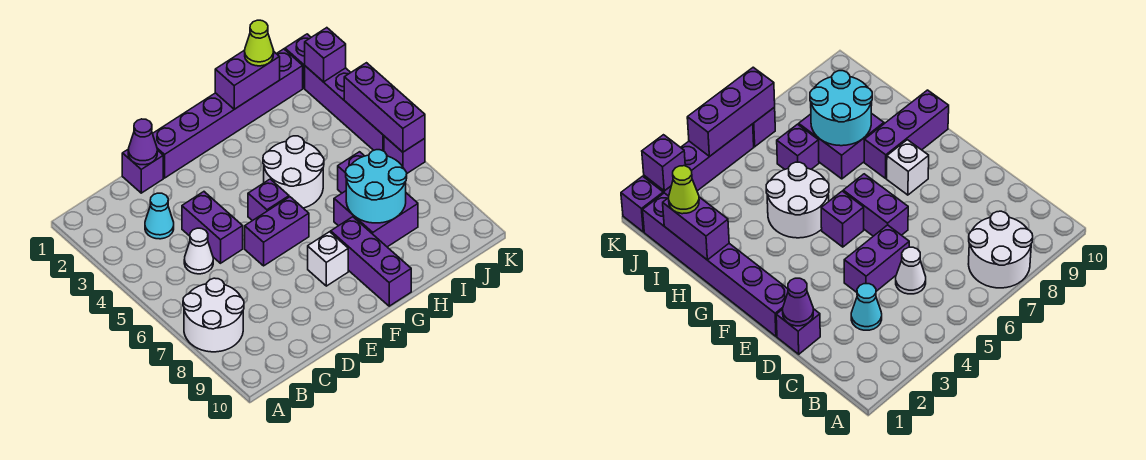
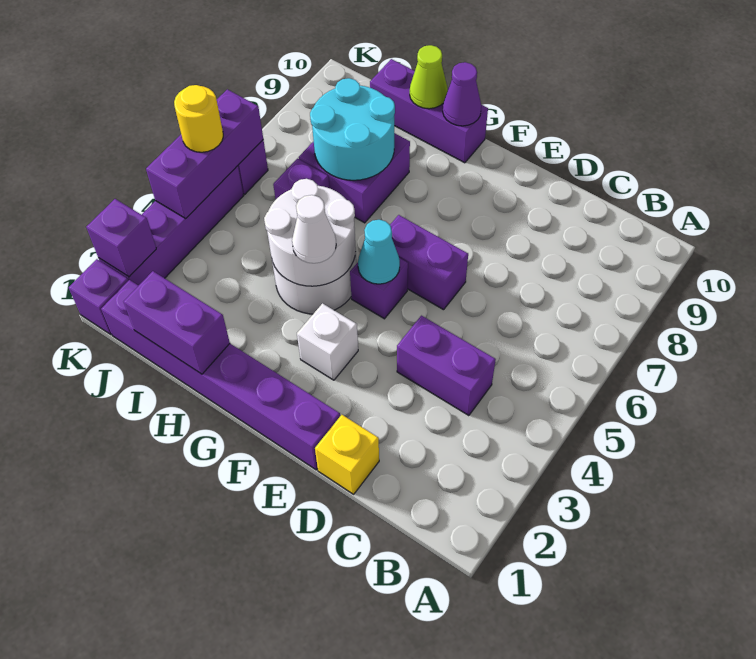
white round brick A7:B8 level 1 -> white round brick G4:H5 level 2
cyan cone C3 level 1 -> cyan cone F5 level 2
white cone C5 level 1 -> white cone G4 level 3
purple brick D1 level 1 -> yellow brick D1 level 1
purple cone D1 level 2 -> purple cone G10 level 2
purple brick D4:D5 level 1 -> purple brick C4:D4 level 1
white brick F8 level 1 -> white brick F3 level 1
purple brick G8:G10 level 1 -> purple brick G10:I10 level 1
lime cone I1 level 3 -> lime cone H10 level 2
none -> yellow round brick K5 level 3

